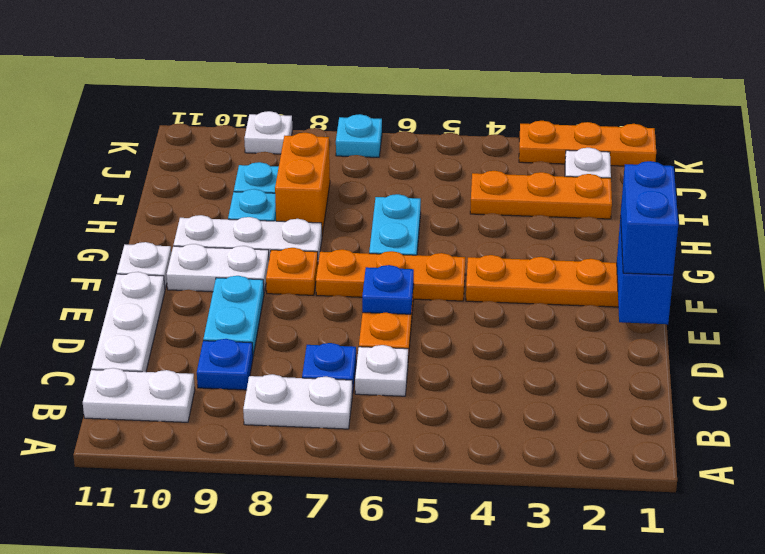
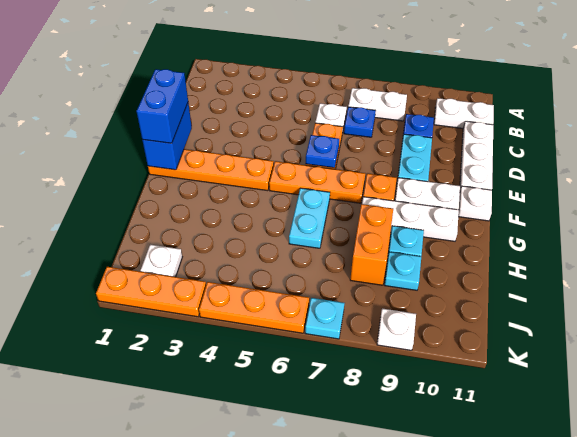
orange plate I2:I4 level 1 -> orange plate K4:K6 level 1

